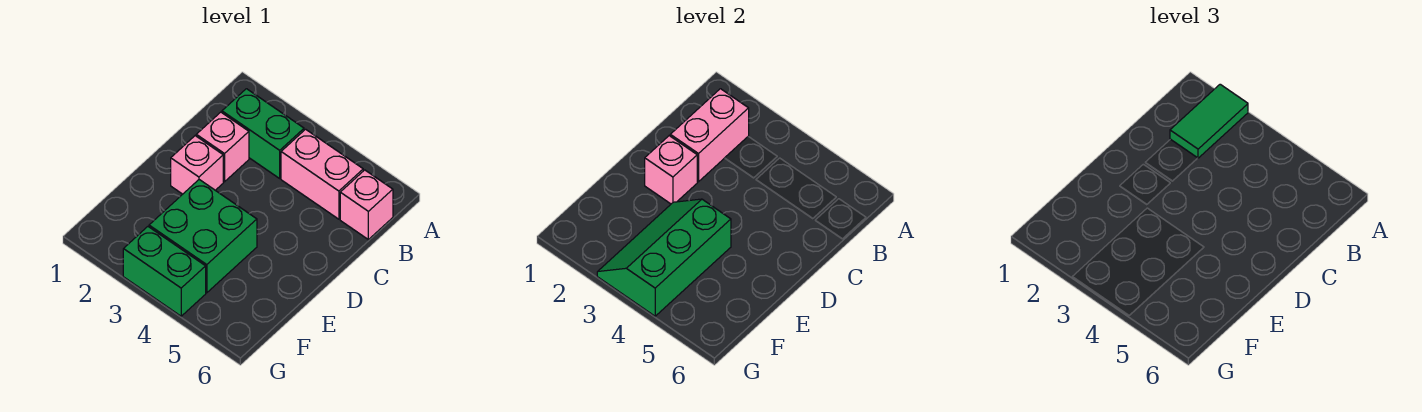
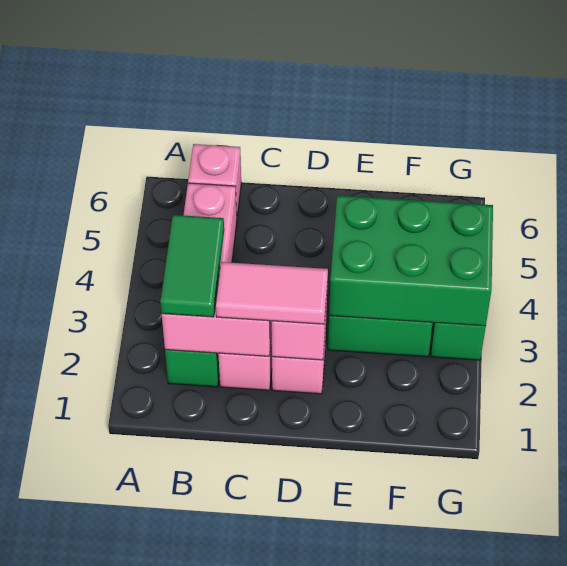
green tile A2:B2 level 3 -> green tile B2:B3 level 3
none -> pink tile C2:D2 level 3
green slope E3:G4 level 2 top 4 -> green brick E3:G4 level 2

